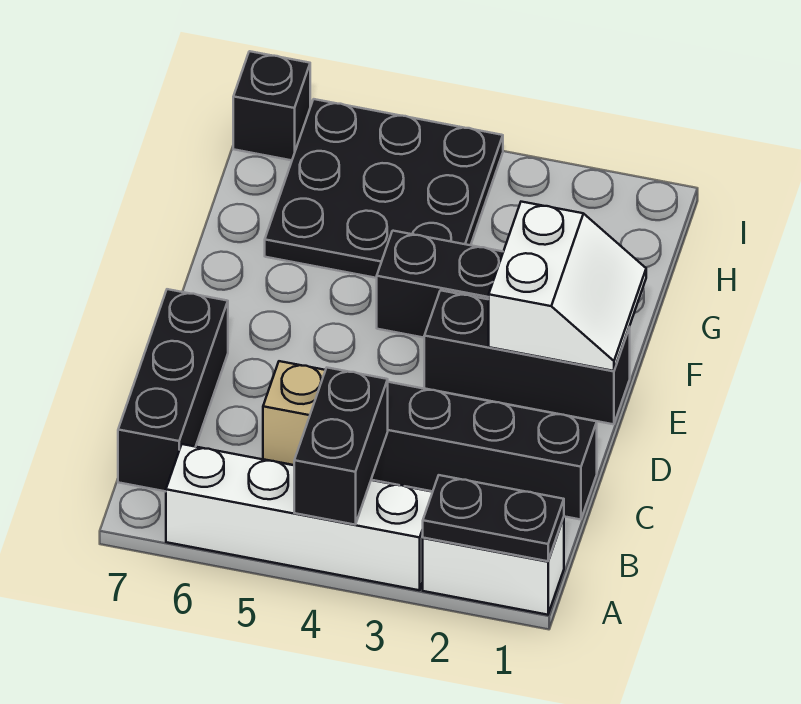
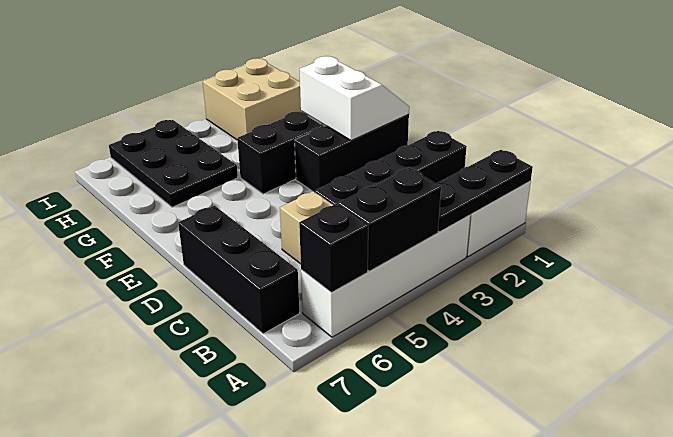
black plate A1:A2 level 2 -> black plate A1:A3 level 2
black brick A4:B4 level 2 -> black brick A4:A5 level 2
black plate G4:I6 level 1 -> black plate G5:I6 level 1
none -> tan brick H2:I3 level 1
black brick I7 level 1 -> black brick A6 level 2

